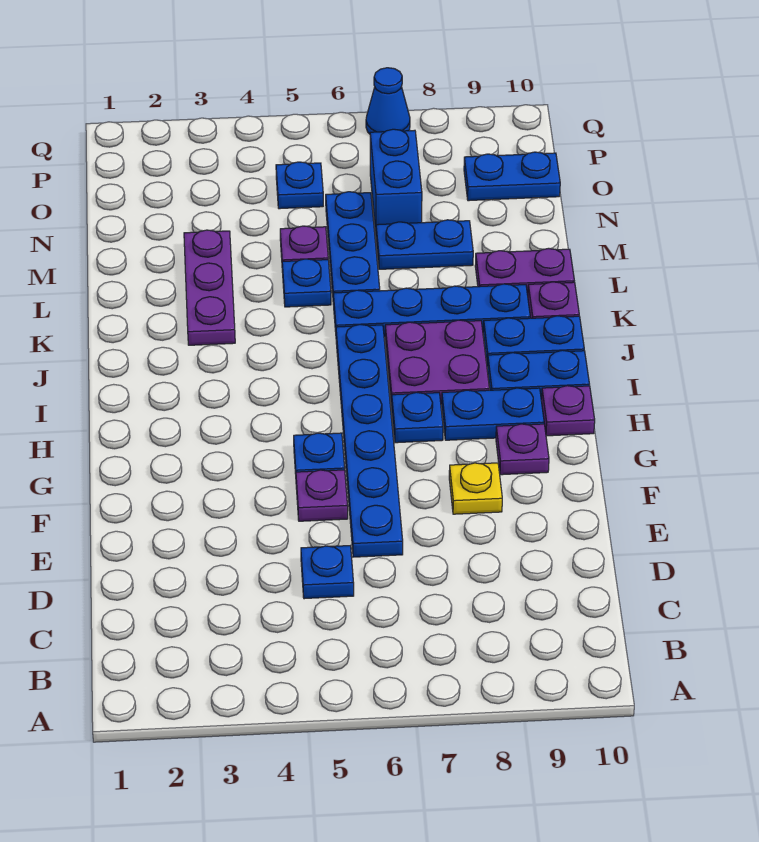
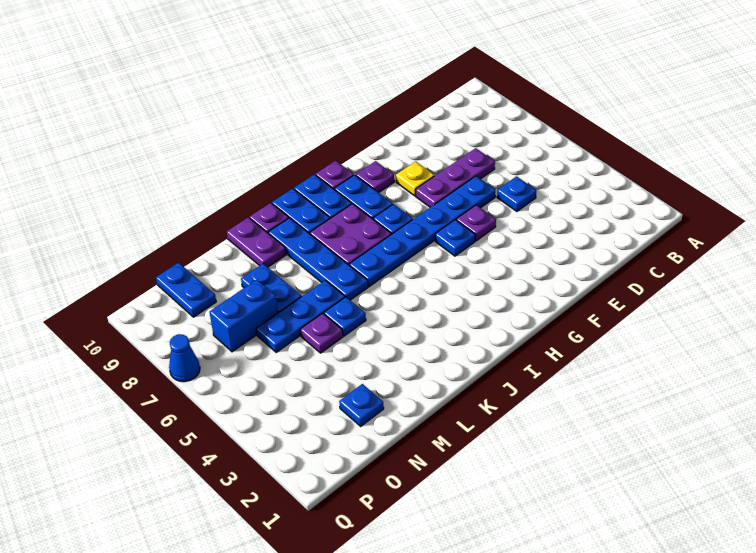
purple plate K3:M3 level 1 -> purple plate D7:F7 level 1
blue plate O5 level 1 -> blue plate N2 level 1

